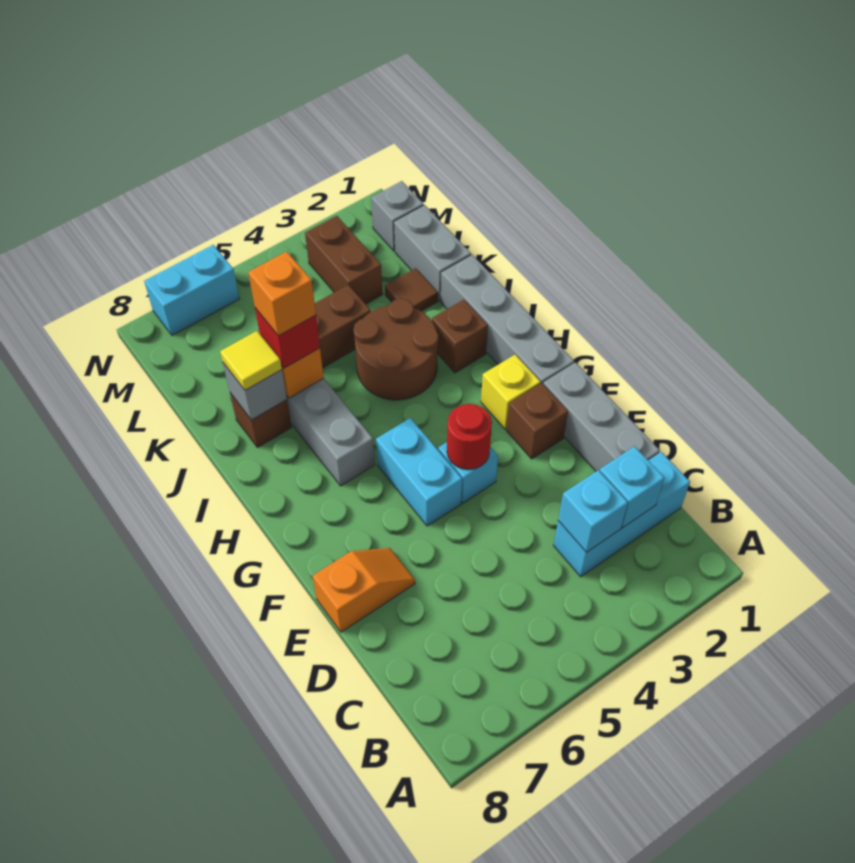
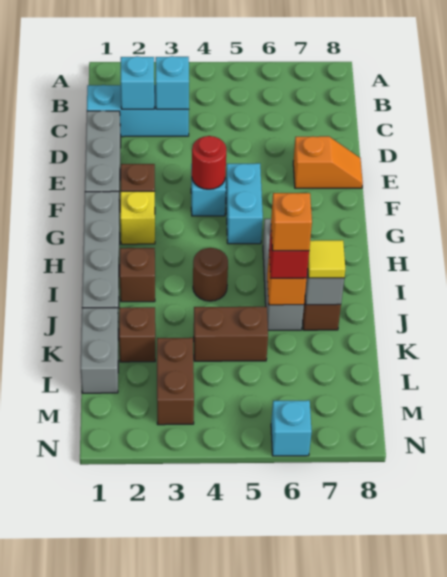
orange slope E7:E8 level 1 top 8 -> orange slope E7:E8 level 1 top 7
brown round brick I3:J4 level 1 -> brown round brick I4 level 1
brown tile K2 level 1 -> brown brick K2 level 1
grey brick M1 level 1 -> none
cyan brick N6:N7 level 1 -> cyan brick N6 level 1

